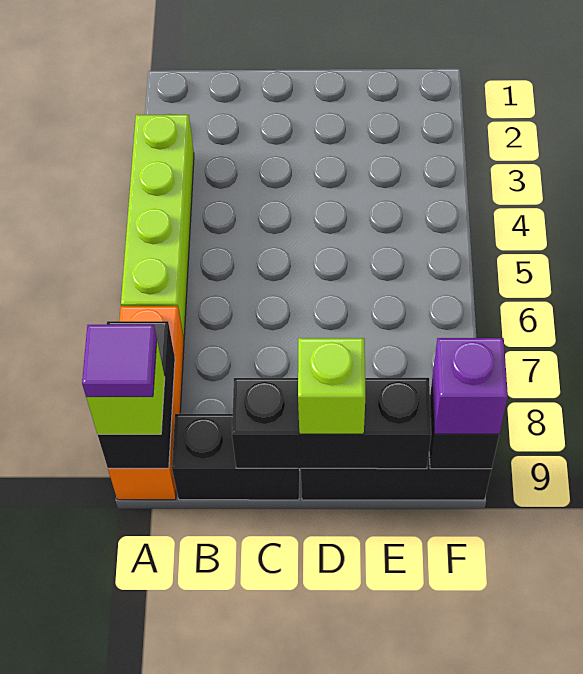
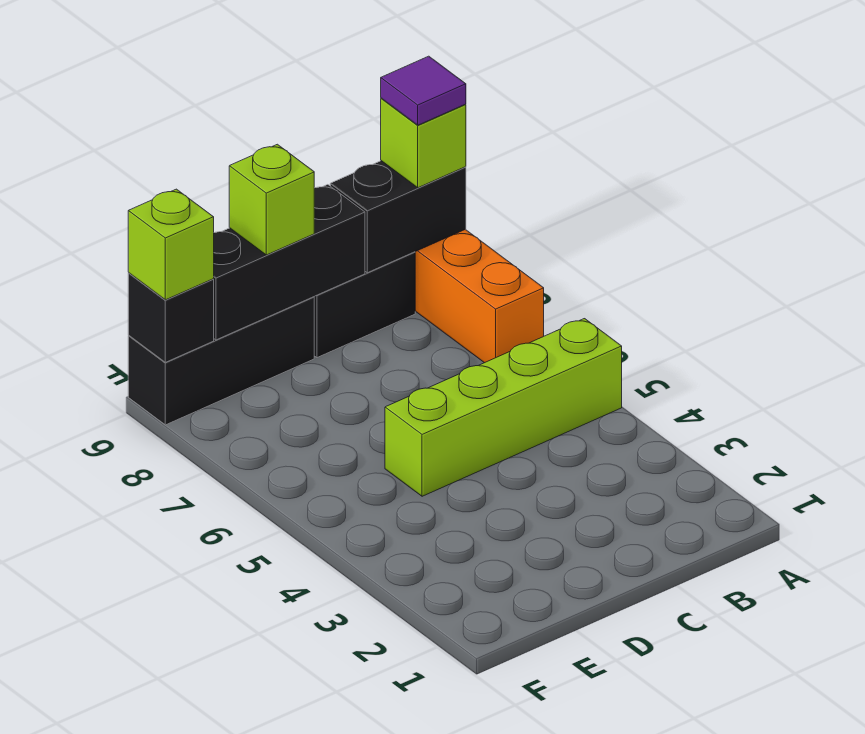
lime brick A3:A6 level 1 -> lime brick A5:D5 level 1
black brick A8:A9 level 2 -> black brick A9:B9 level 2
purple brick F9 level 3 -> lime brick F9 level 3

